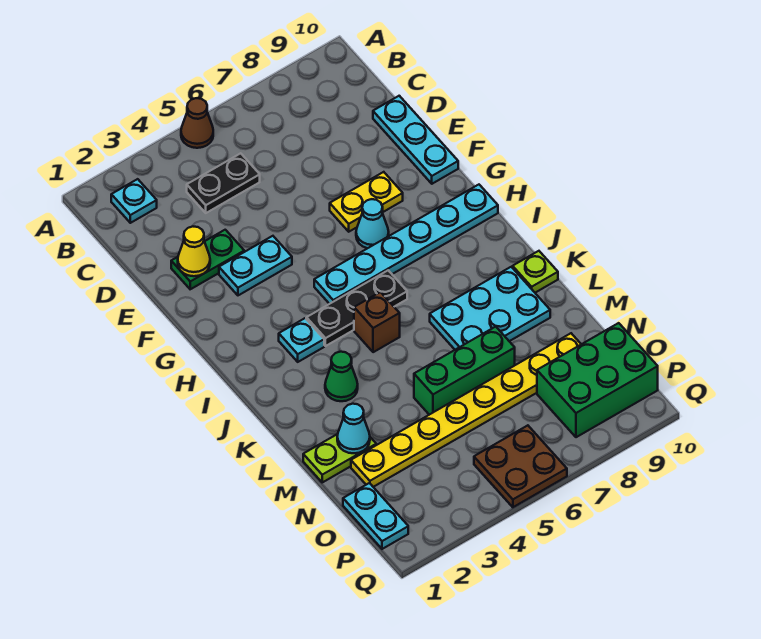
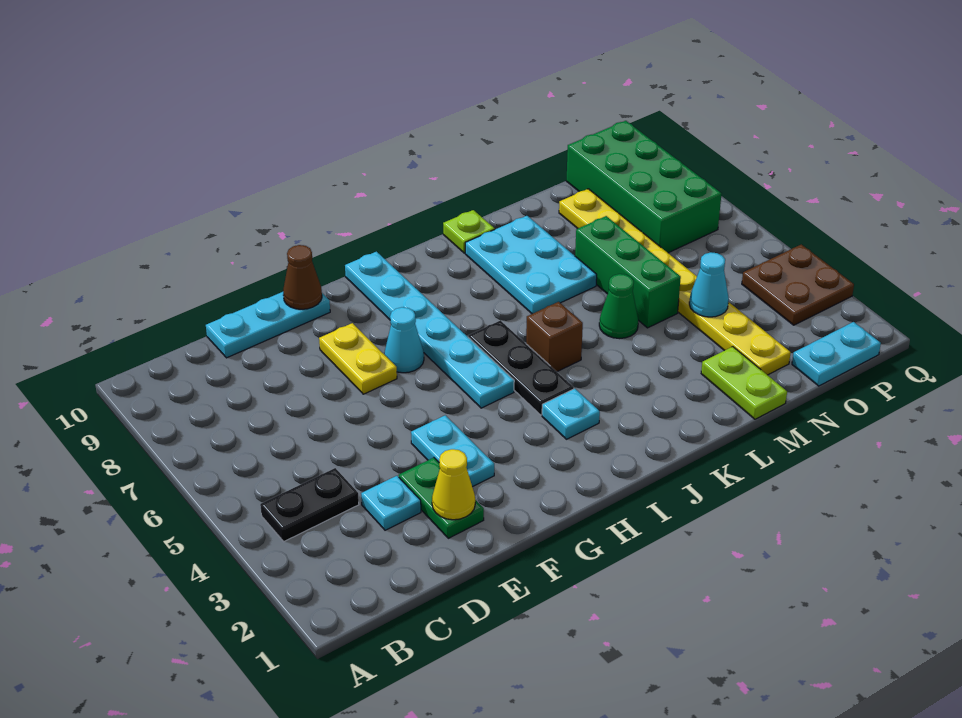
brown cone A5 level 1 -> brown cone F10 level 2
cyan plate B2 level 1 -> cyan plate D3 level 1
black plate C4:C5 level 1 -> black plate B4:C4 level 1
green cone K3 level 1 -> green cone L5 level 1
cyan cone M2 level 2 -> cyan cone N4 level 2
green brick O8:P10 level 1 -> green brick O7:P10 level 1
brown plate P5:Q6 level 1 -> brown plate P3:Q4 level 1

